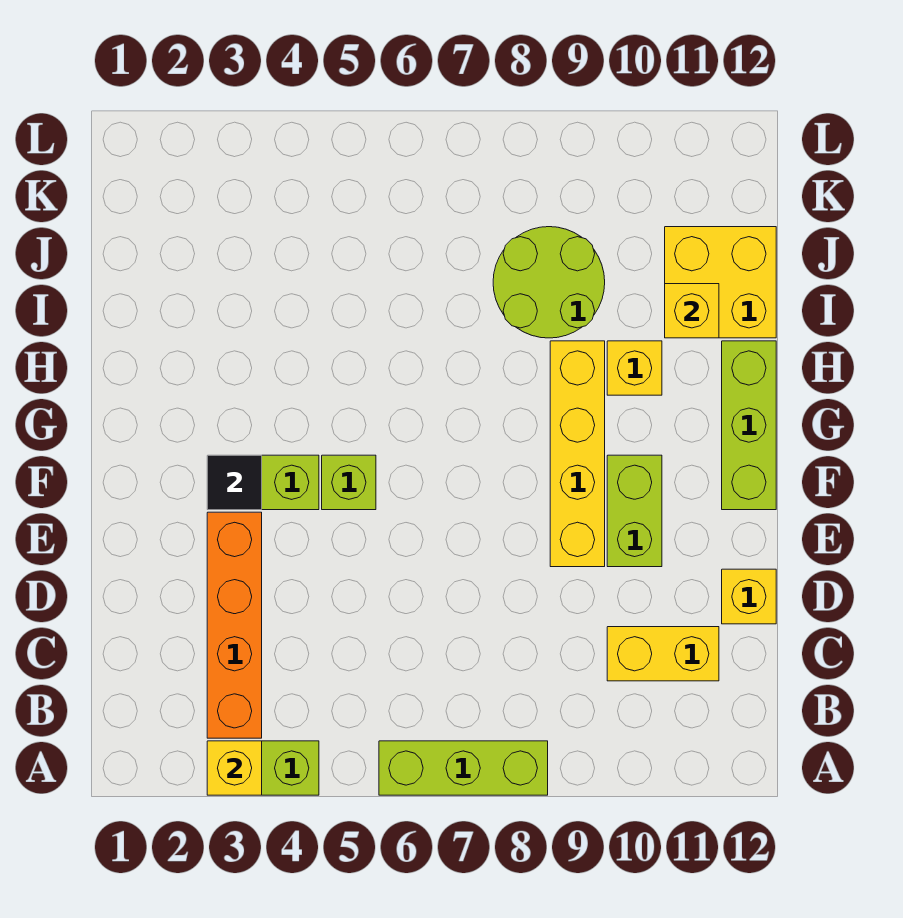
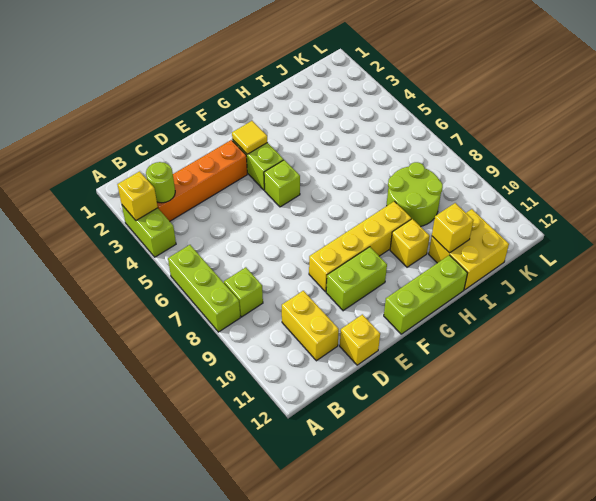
none -> lime round brick B3 level 2
none -> lime brick B8 level 1
black tile F3 level 2 -> yellow tile F3 level 2

